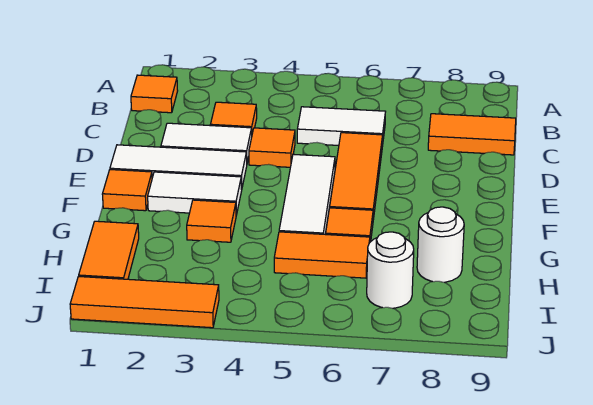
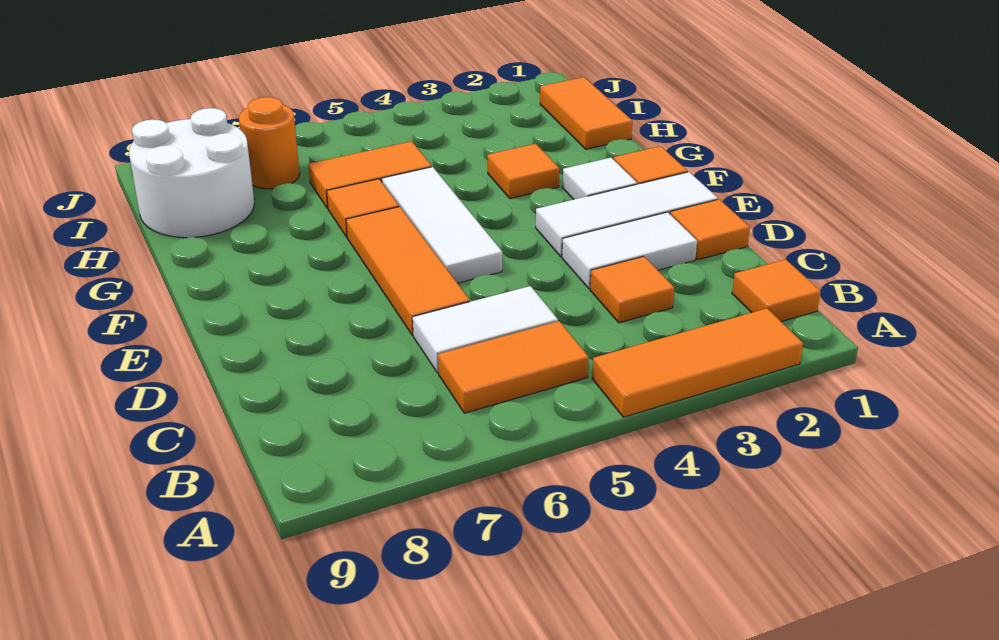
orange tile C8:C9 level 1 -> orange tile B5:B6 level 1
orange tile D4 level 1 -> orange tile D1 level 1
white tile F2:F3 level 1 -> white tile F2 level 1
white round brick H8 level 1 -> white round brick H8:I9 level 1
white round brick I7 level 1 -> orange round brick I7 level 1
orange tile J1:J3 level 1 -> orange tile A2:A4 level 1

